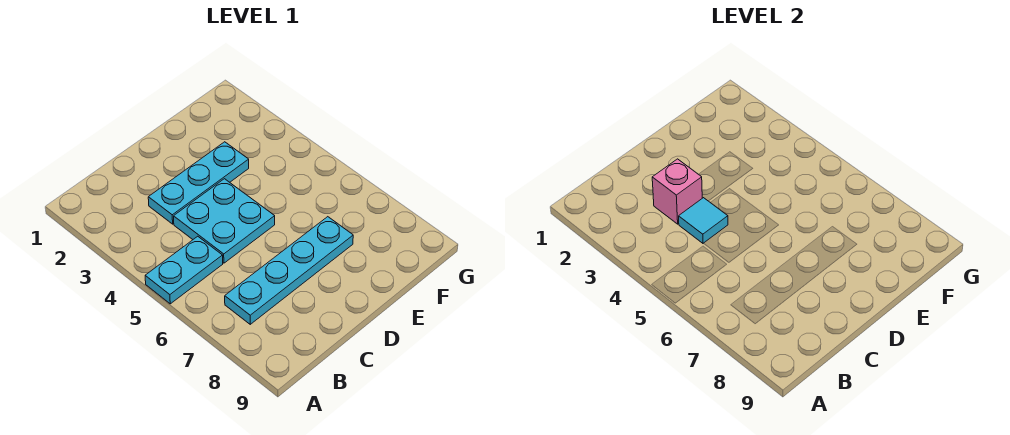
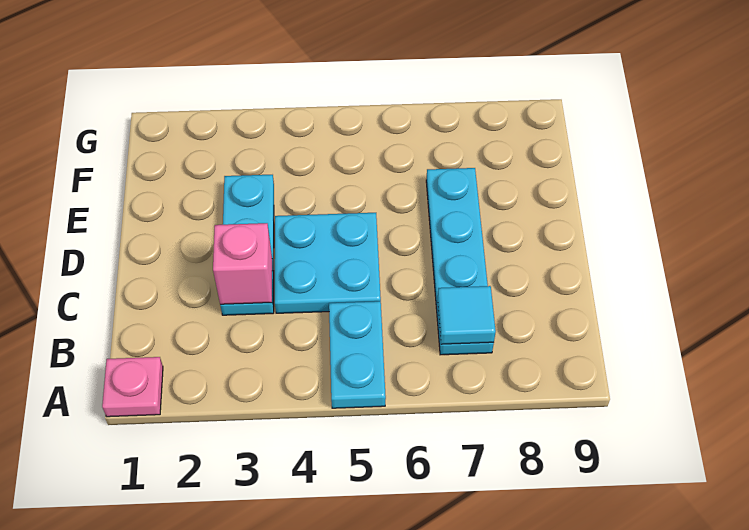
none -> pink plate A1 level 1
cyan tile C4 level 2 -> cyan tile B7 level 2

